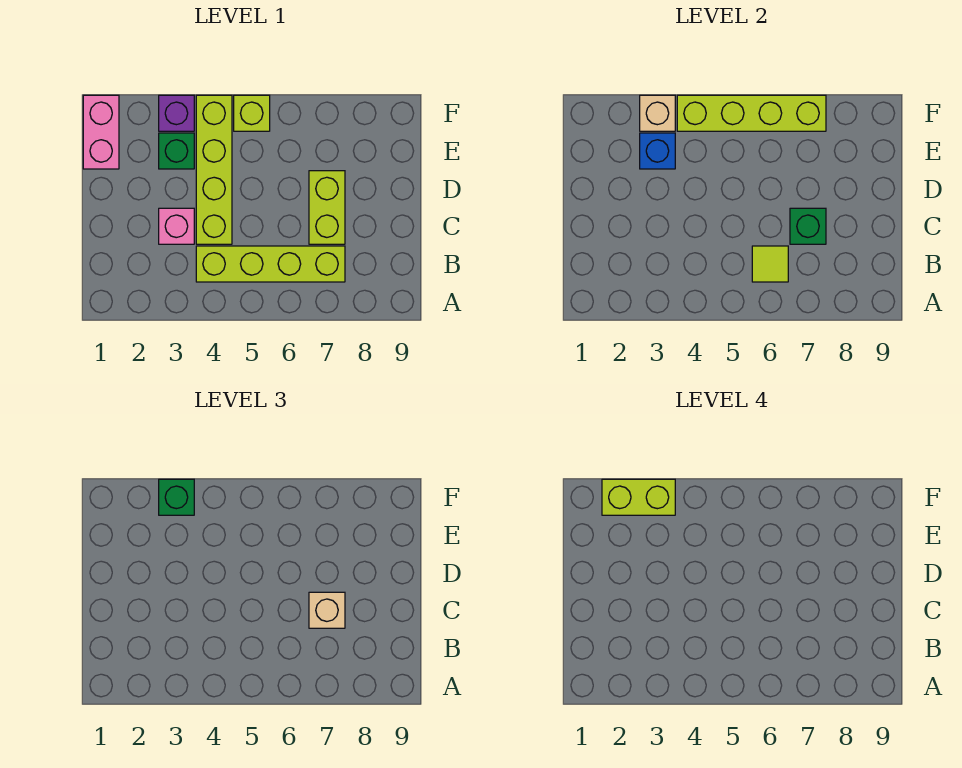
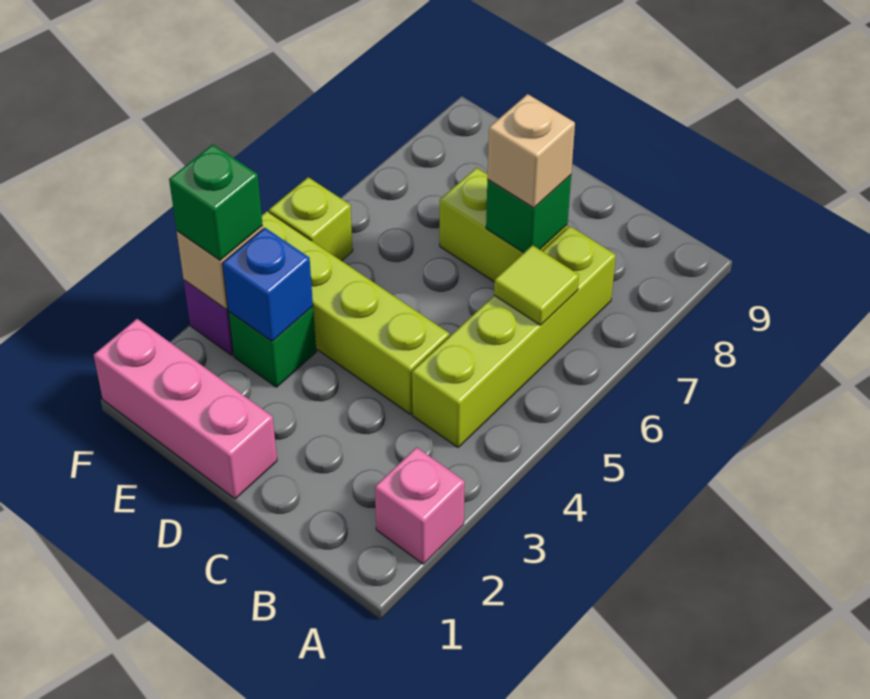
pink brick C3 level 1 -> pink brick A2 level 1
pink brick E1:F1 level 1 -> pink brick D1:F1 level 1
lime brick F2:F3 level 4 -> none
lime brick F4:F7 level 2 -> none

